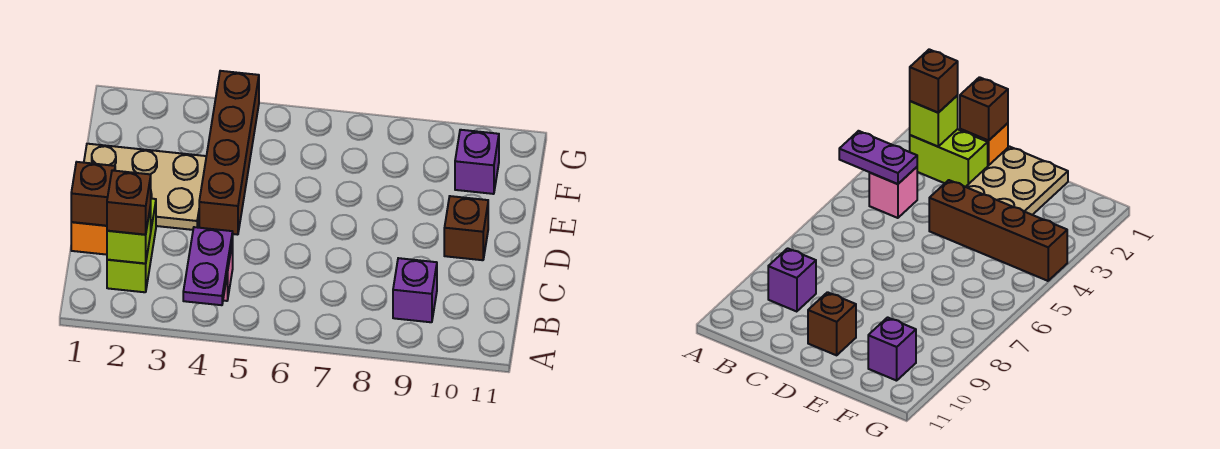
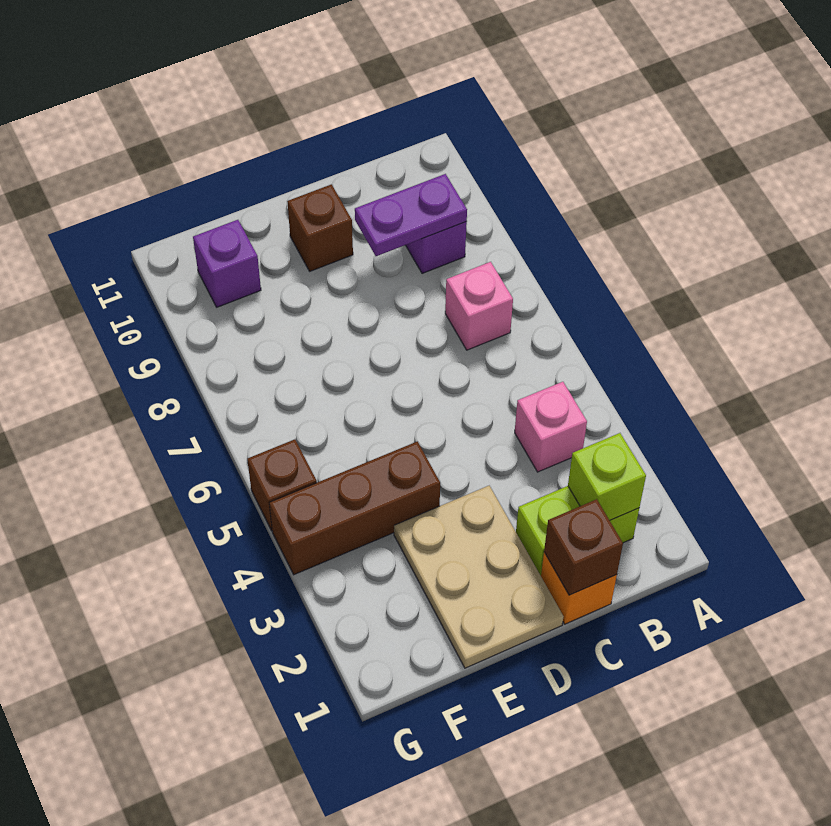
purple plate A4:B4 level 2 -> purple plate B9:C9 level 2
brown brick B2 level 3 -> brown brick G5 level 1
none -> pink brick B7 level 1
brown brick D4:G4 level 1 -> brown brick E4:G4 level 1

